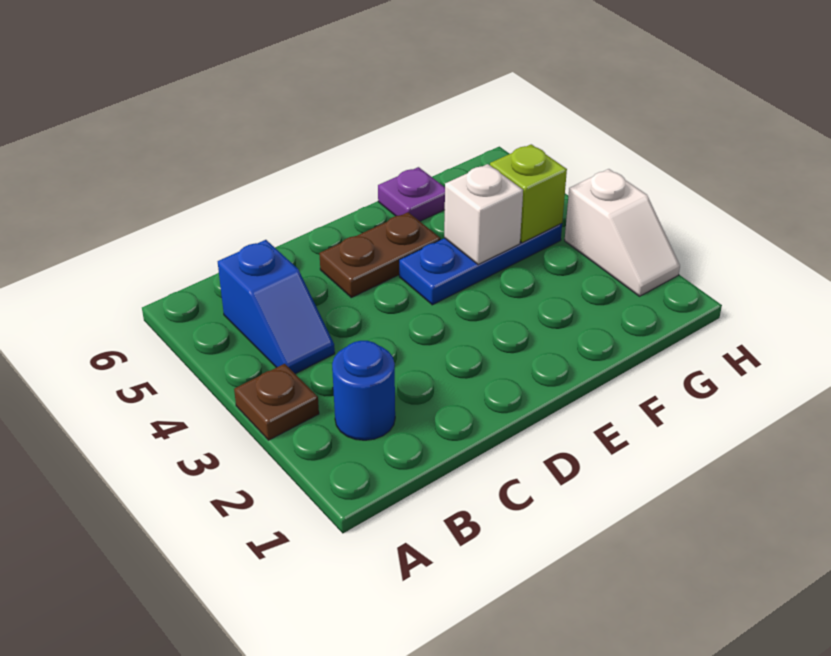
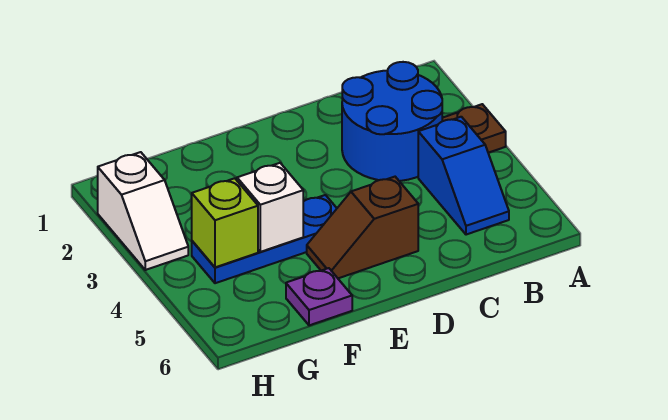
blue round brick B2 level 1 -> blue round brick B2:C3 level 1
blue slope B4:B5 level 1 top 5 -> blue slope B4:B5 level 1 top 4
brown plate D5:E5 level 1 -> brown slope D5:E5 level 1 top D
white slope H2:H3 level 1 top 3 -> white slope H2:H3 level 1 top 2

